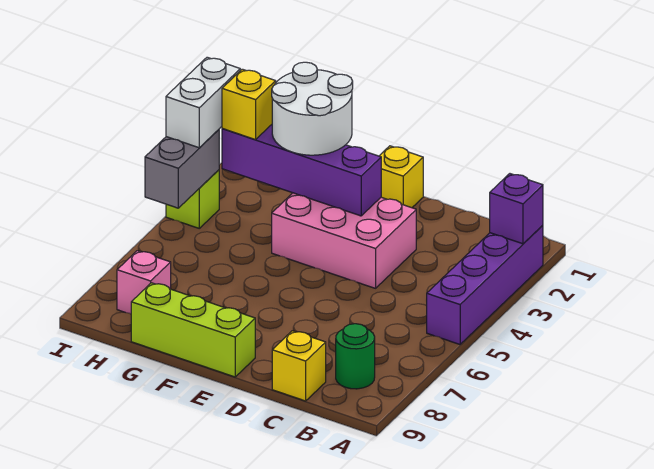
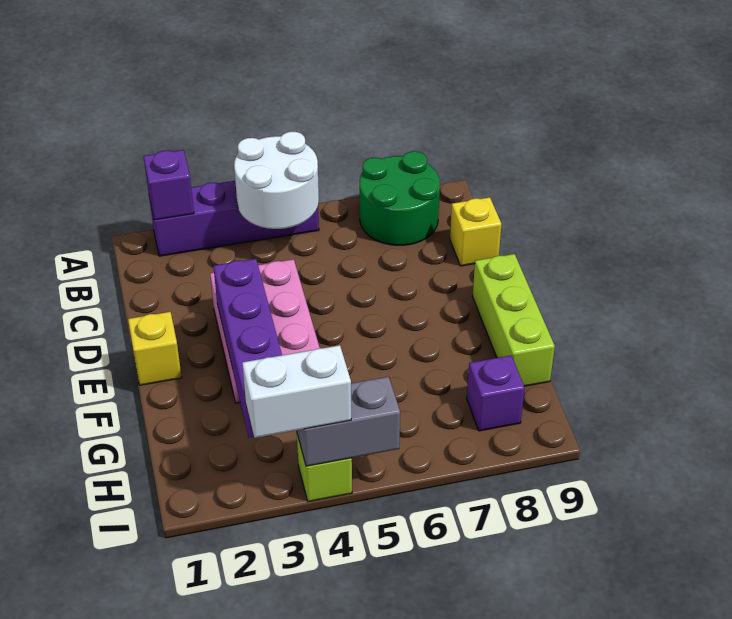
green round brick B8 level 1 -> green round brick A7:B8 level 1
white round brick F2:G3 level 3 -> white round brick A4:B5 level 2
yellow brick H3 level 3 -> none
pink brick H8 level 1 -> purple brick H8 level 1

